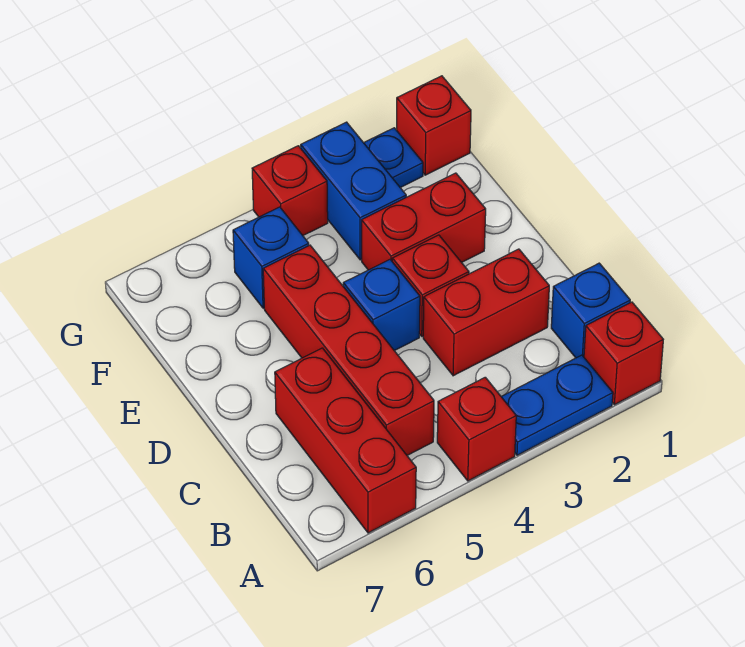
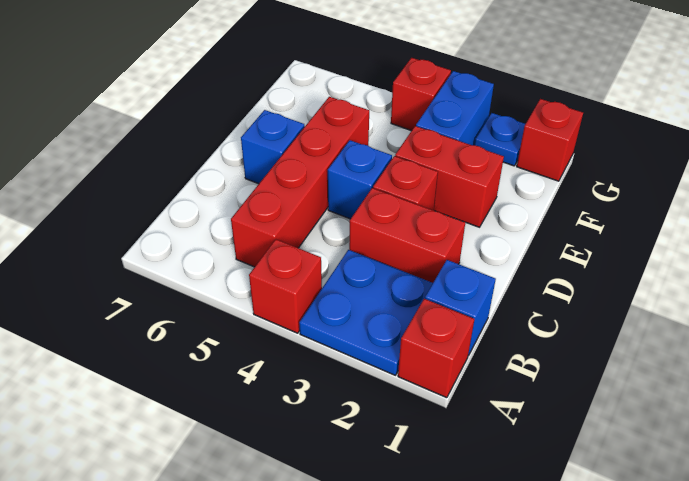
blue plate A2:A3 level 1 -> blue plate A2:B3 level 1
red brick A6:C6 level 1 -> none
blue brick F5 level 1 -> blue brick D6 level 1

